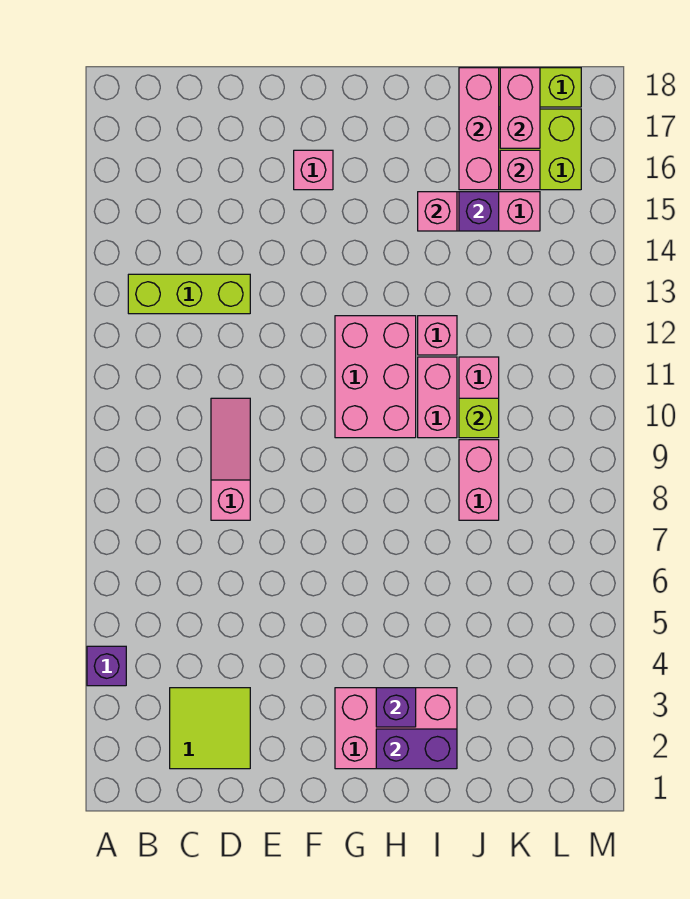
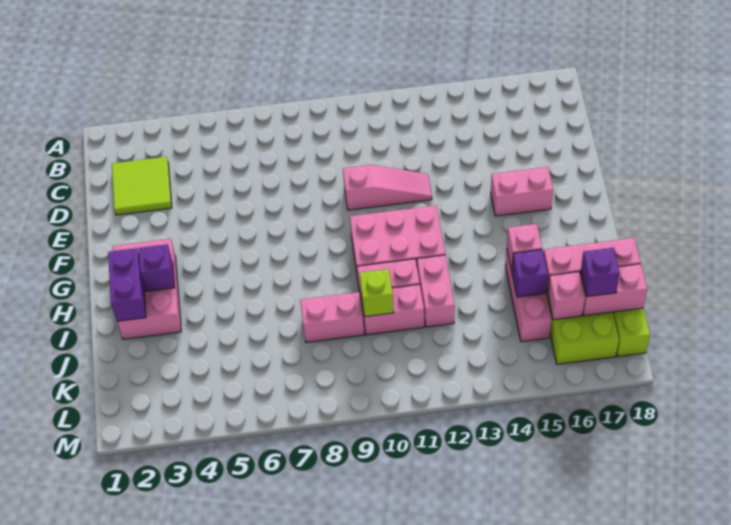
purple brick A4 level 1 -> purple brick K17 level 3
lime brick B13:D13 level 1 -> none
pink slope D8:D10 level 1 top 8 -> pink slope E10:E12 level 1 top 10
pink brick F16 level 1 -> pink brick F15:F16 level 1
pink brick I12 level 1 -> pink brick I12:J12 level 1

